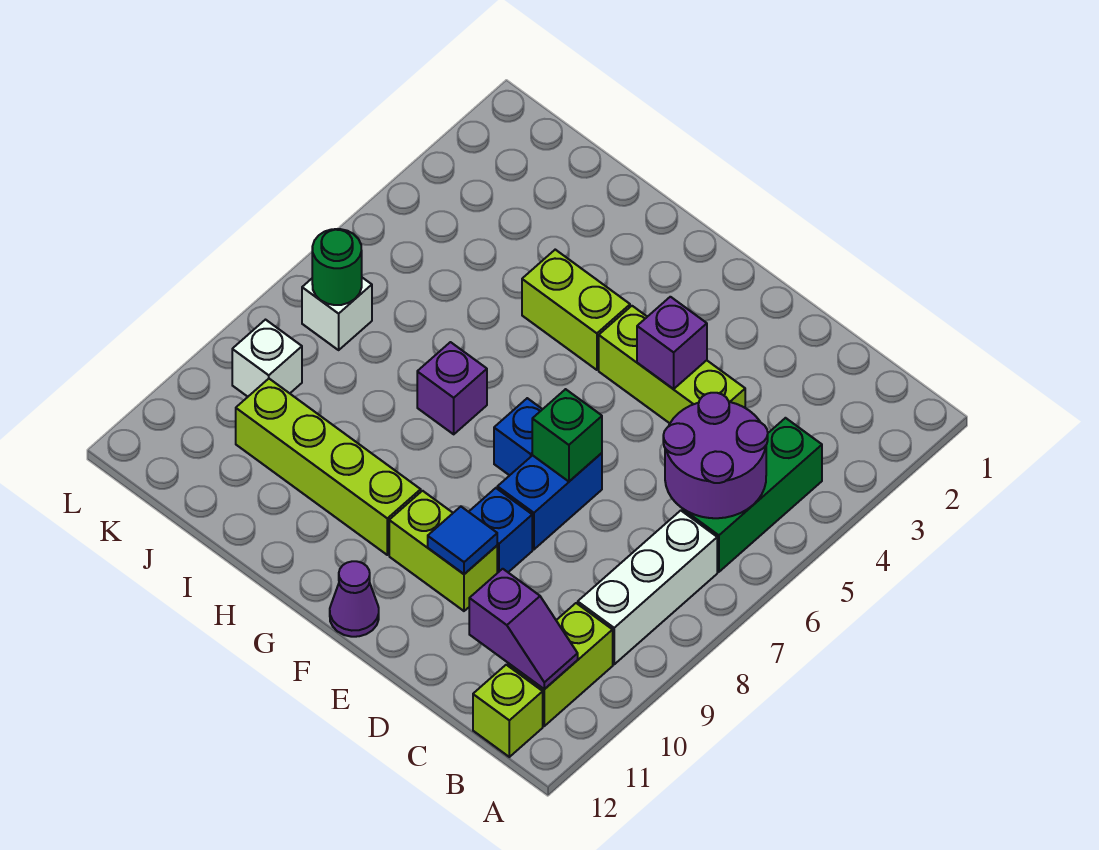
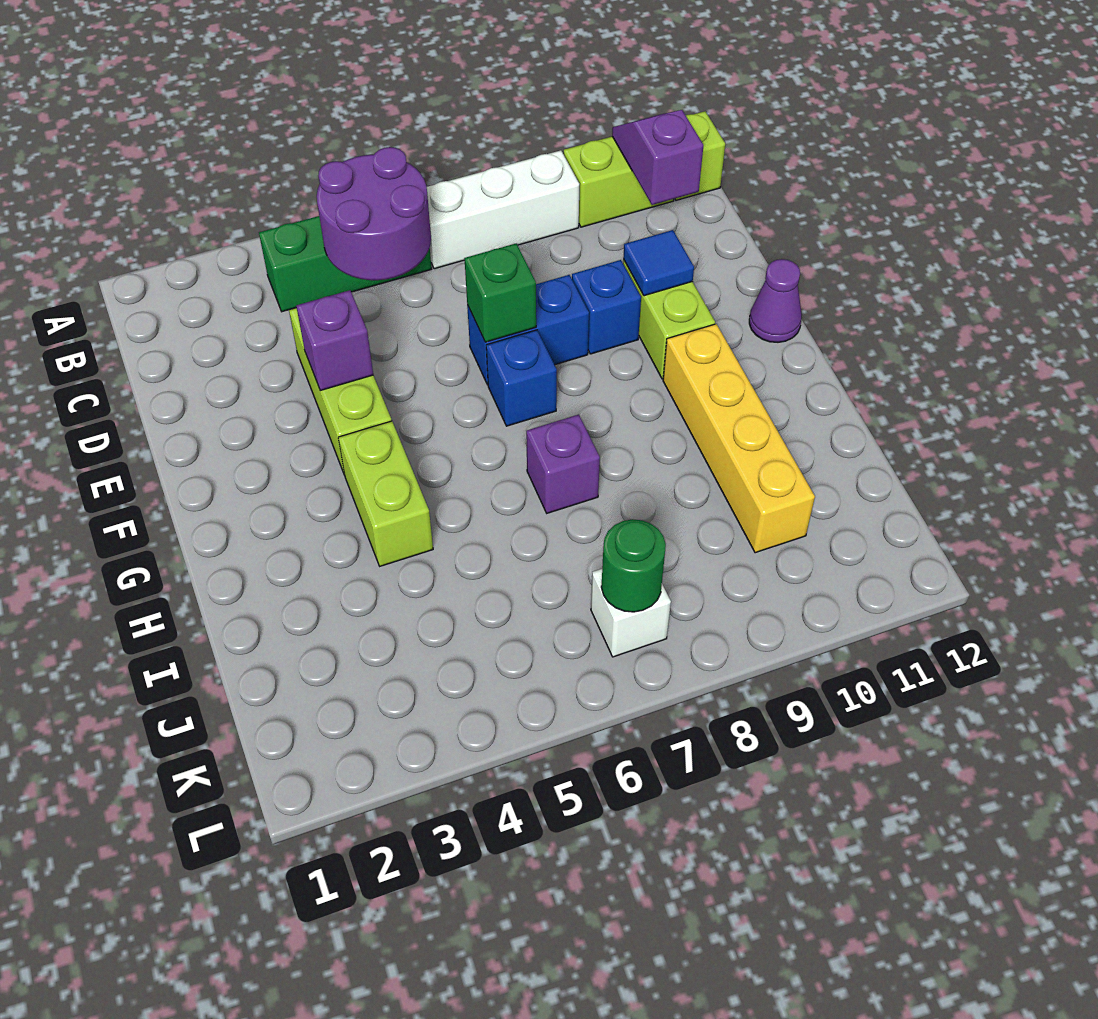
lime brick G10:J10 level 1 -> yellow brick G10:J10 level 1
white brick K9 level 1 -> none

